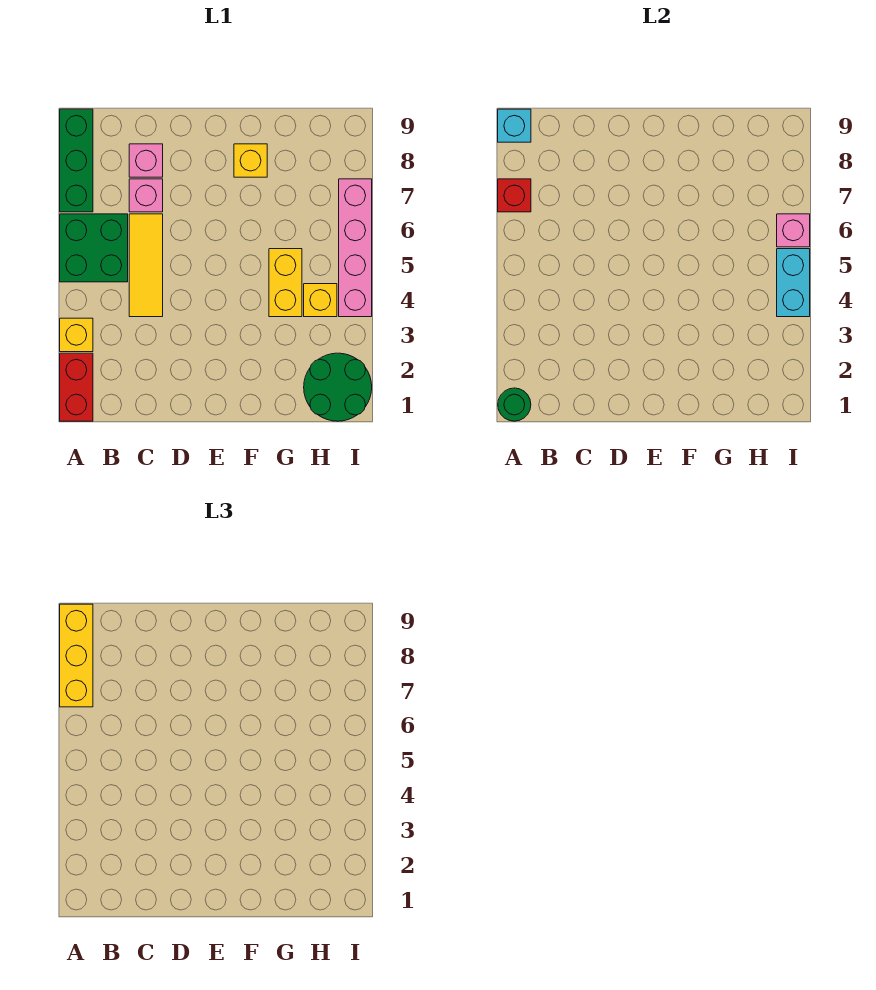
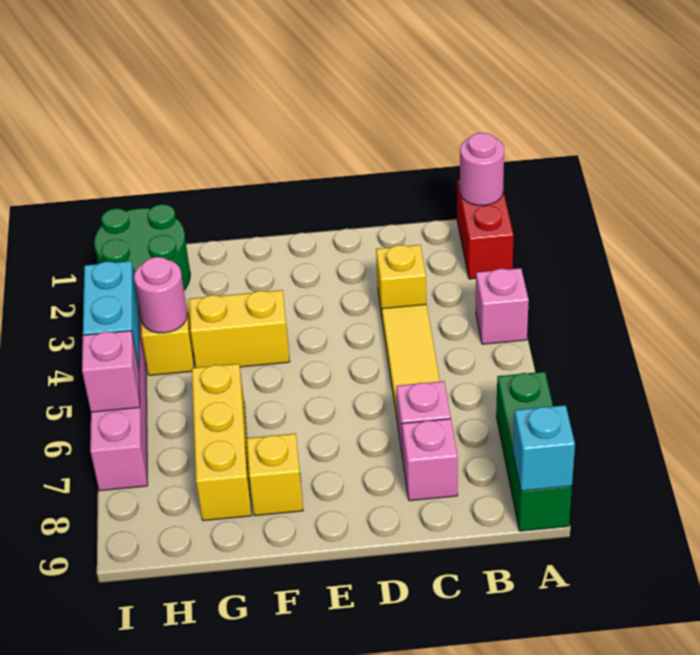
green round brick A1 level 2 -> pink round brick A1 level 2
yellow brick A3 level 1 -> yellow brick C3 level 1
none -> pink brick A4 level 1
green brick A5:B6 level 1 -> none
red brick A7 level 2 -> none
yellow brick A7:A9 level 3 -> yellow brick G6:G8 level 1
yellow brick G4:G5 level 1 -> yellow brick F4:G4 level 1
none -> pink round brick H4 level 2

